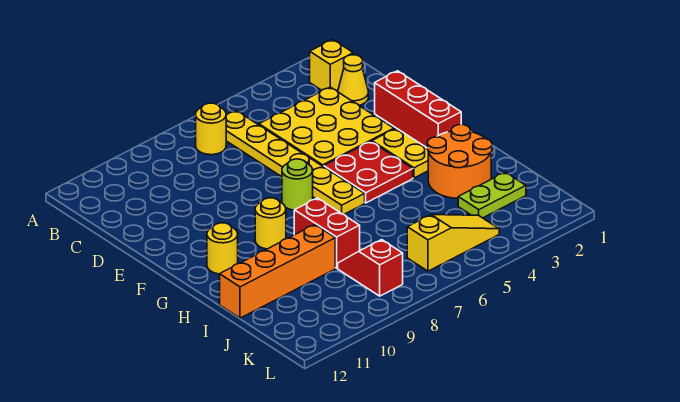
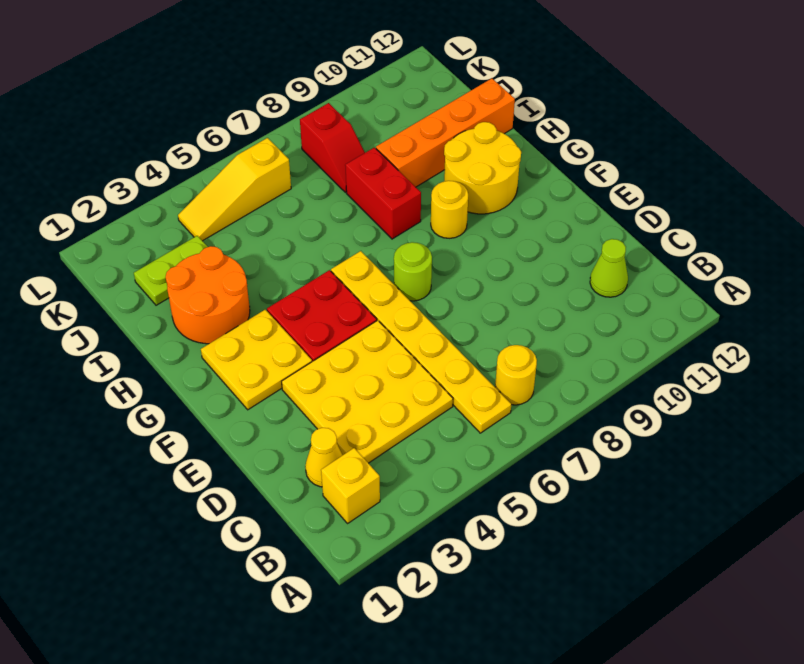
none -> lime cone C11 level 1
red brick E2:G2 level 2 -> none
yellow round brick G11 level 1 -> yellow round brick G10:H11 level 1

